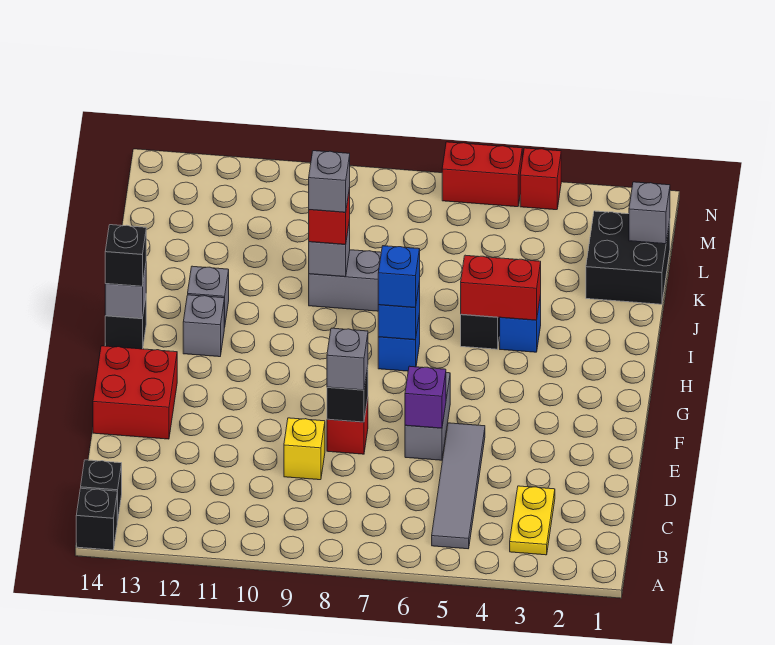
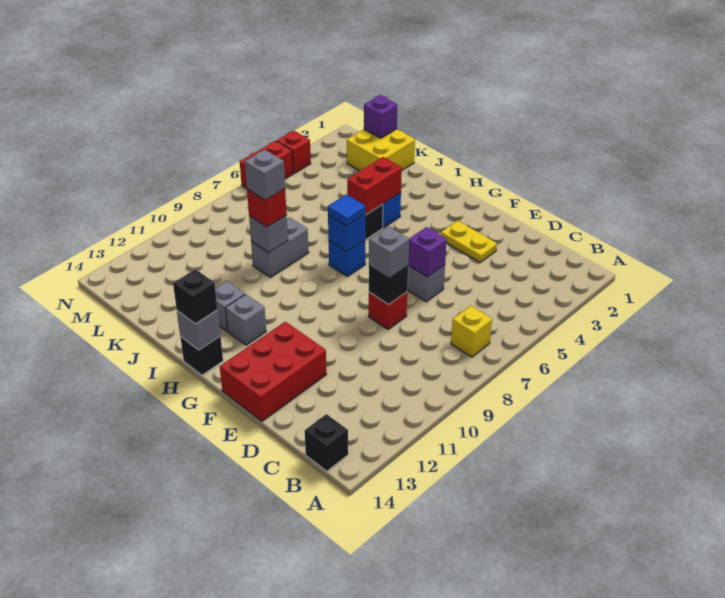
black brick A14 level 1 -> none
yellow plate B3:C3 level 1 -> yellow plate E3:F3 level 1
grey tile B5:E5 level 1 -> none
yellow brick D9 level 1 -> yellow brick B7 level 1
red brick E13:F14 level 1 -> red brick E12:F14 level 1
blue brick H7 level 3 -> blue tile H7 level 3
black brick K1:L2 level 1 -> yellow brick K1:L2 level 1
grey brick L1 level 2 -> purple brick L1 level 2

